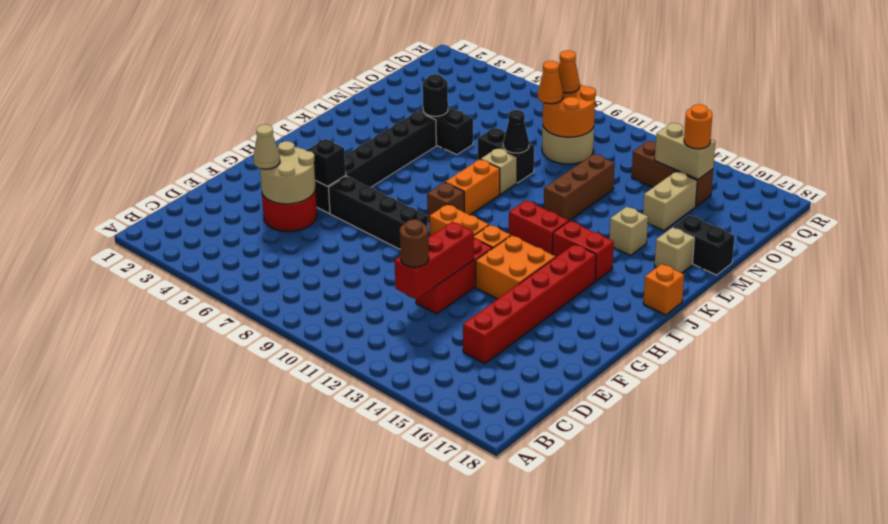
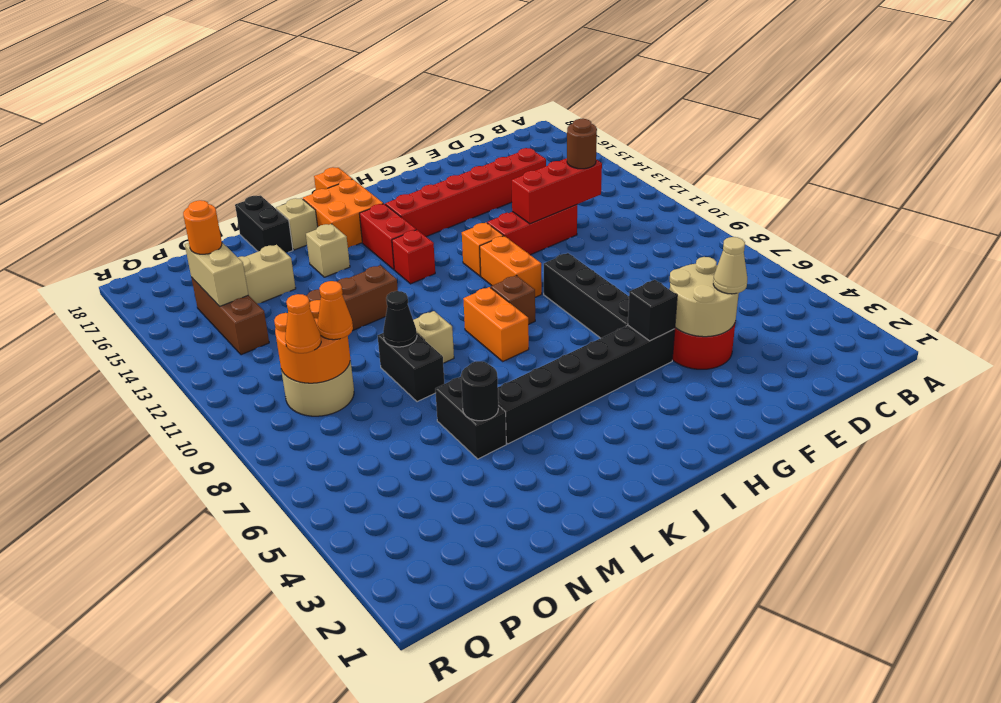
orange brick G13:H14 level 1 -> orange brick J16:K17 level 1
orange brick J9:K9 level 1 -> orange brick J8:J9 level 1
red brick J12:J13 level 1 -> red brick J13 level 1

